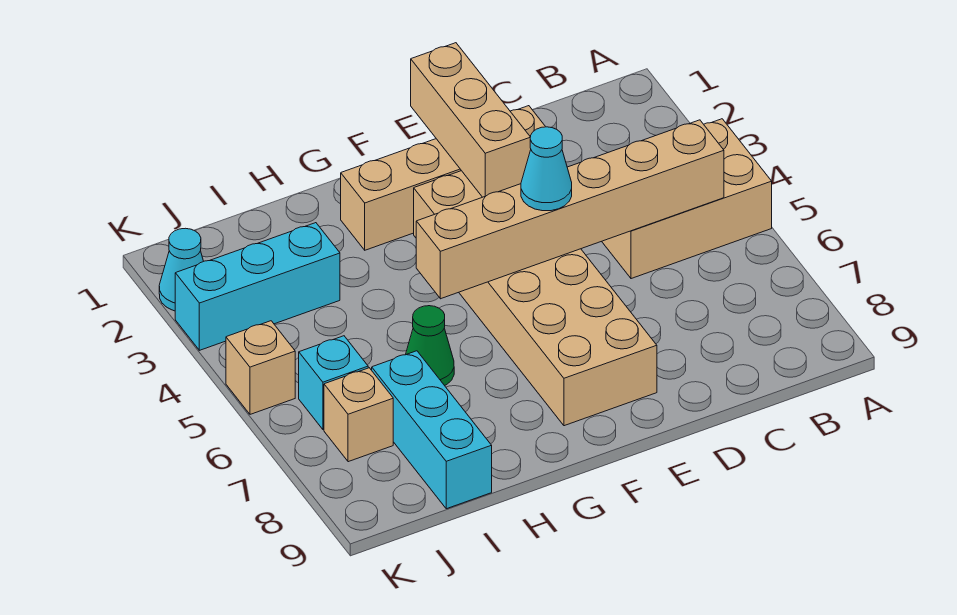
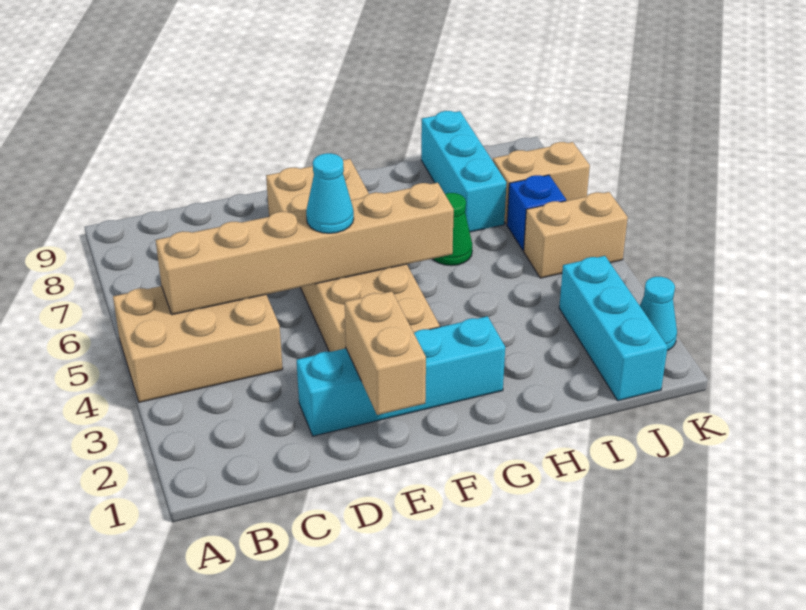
tan brick D2:G2 level 1 -> cyan brick D2:G2 level 1
tan brick E1:E3 level 2 -> tan brick E1:E2 level 2
cyan brick I3:K3 level 1 -> cyan brick J1:J3 level 1
cyan brick J6 level 1 -> blue brick J6 level 1
tan brick J7 level 1 -> tan brick J7:K7 level 1
tan brick K5 level 1 -> tan brick J5:K5 level 1

